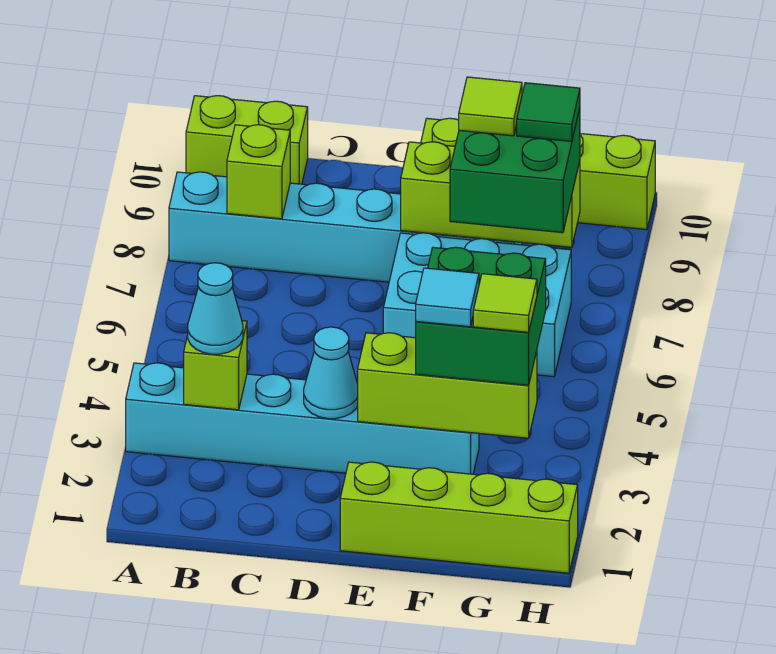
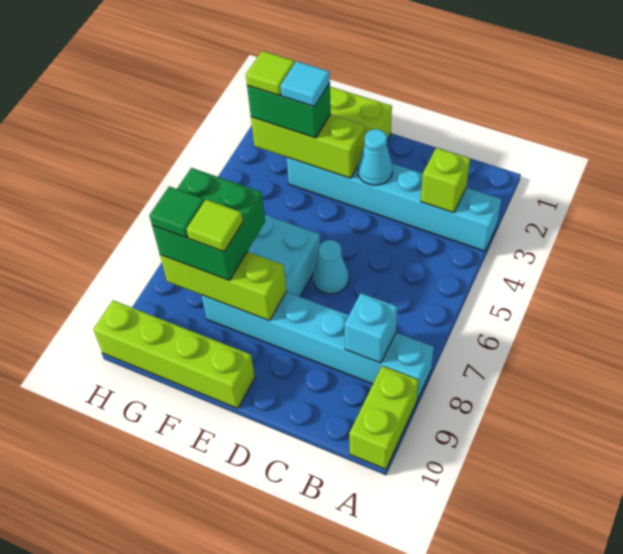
lime brick A10:B10 level 1 -> lime brick A9:A10 level 1
cyan cone B3 level 3 -> cyan cone D6 level 1
lime brick B8 level 2 -> cyan brick B8 level 2
green brick F3:G4 level 3 -> green brick F3:G3 level 3

